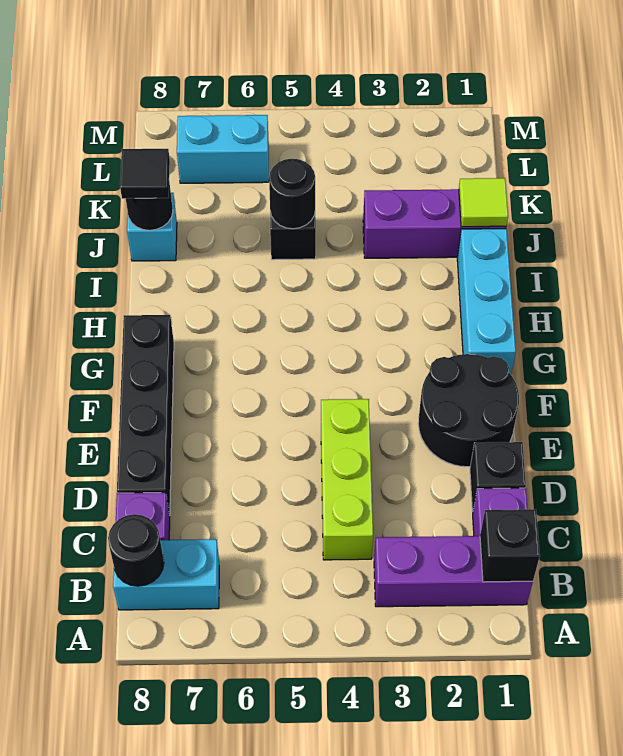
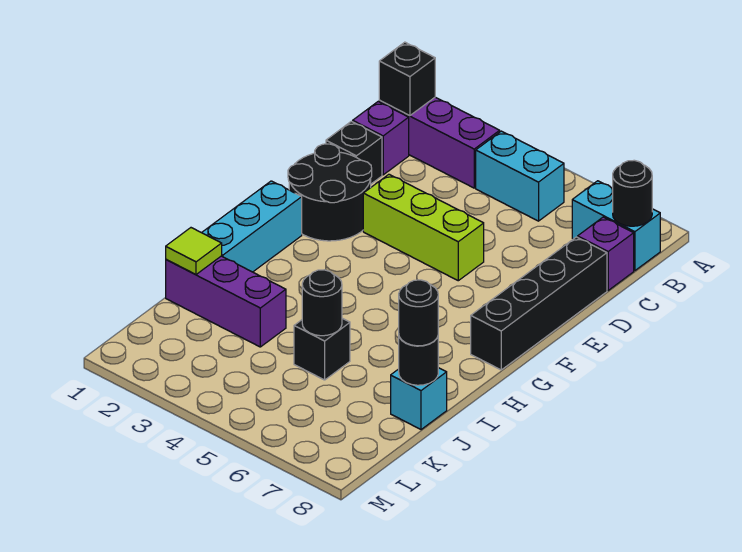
lime brick C4:E4 level 1 -> lime brick E3:E5 level 1
black tile J8 level 3 -> black round brick J8 level 3
cyan brick L6:L7 level 1 -> cyan brick B4:B5 level 1

